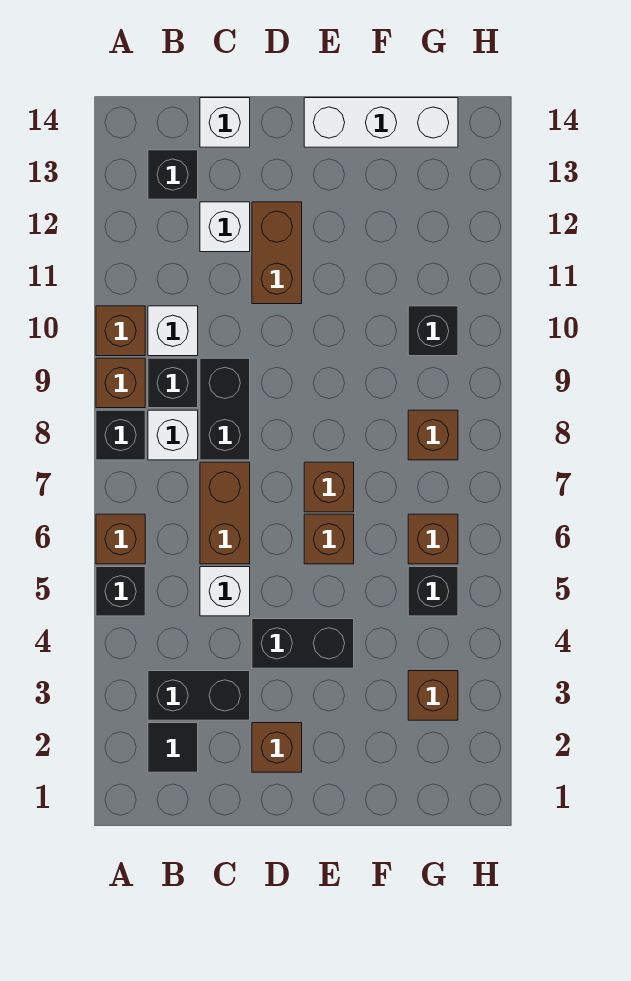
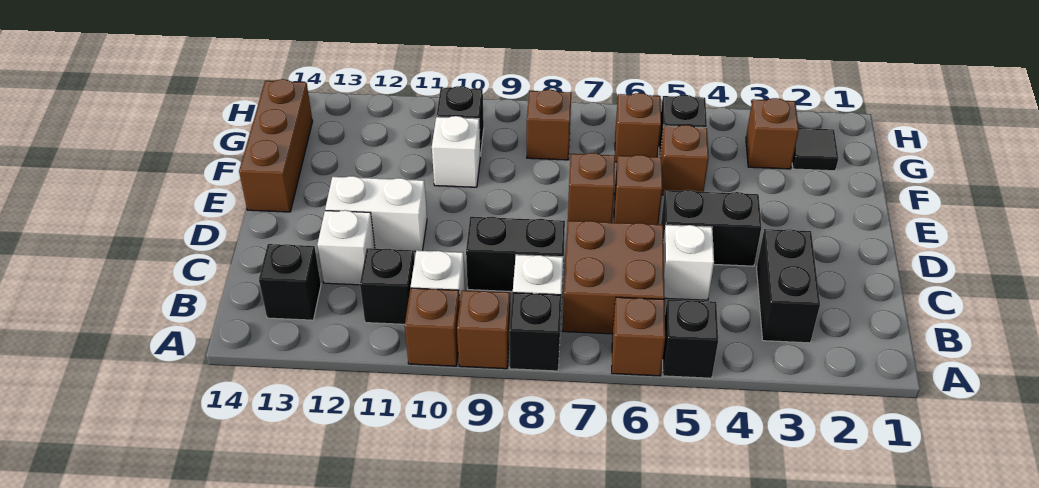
black tile B2 level 1 -> black tile G2 level 1
black brick B9 level 1 -> black brick B11 level 1
brown brick C6:C7 level 1 -> brown brick B6:C7 level 1
white brick C14 level 1 -> white brick F10 level 1
brown brick D2 level 1 -> brown brick F5 level 1
black brick D4:E4 level 1 -> black brick D4:D5 level 1
brown brick D11:D12 level 1 -> white brick D11:D12 level 1
white brick E14:G14 level 1 -> brown brick E14:G14 level 1

